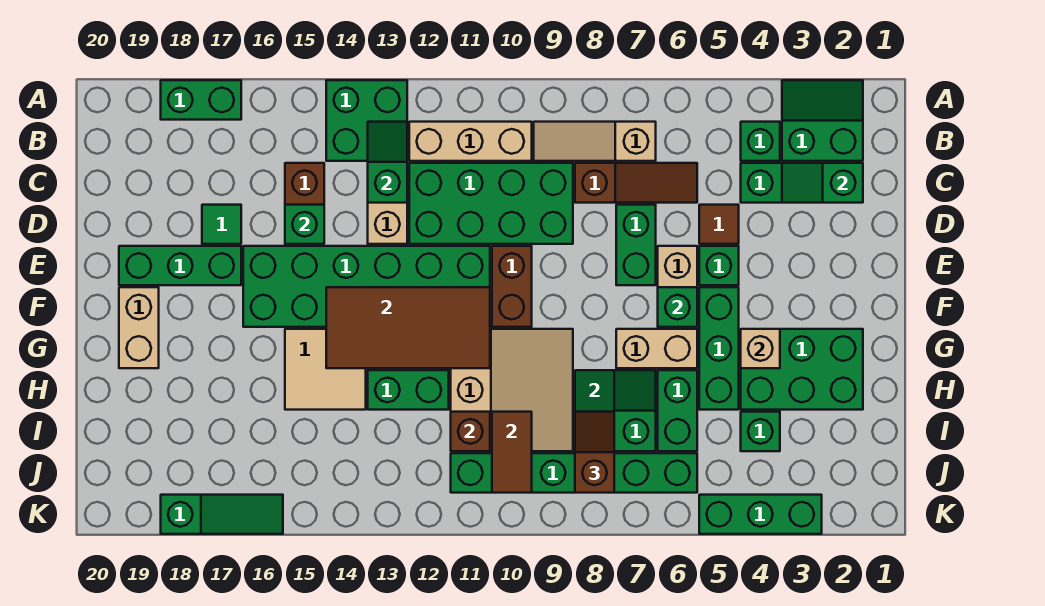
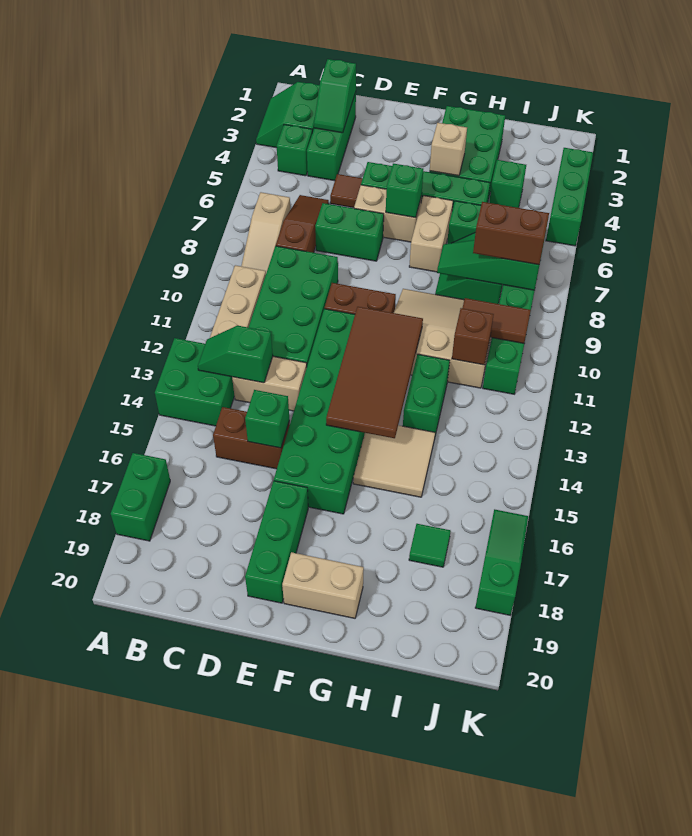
green tile D17 level 1 -> green tile I17 level 1
brown slope I8:J8 level 3 top J -> brown brick I8:J8 level 3

